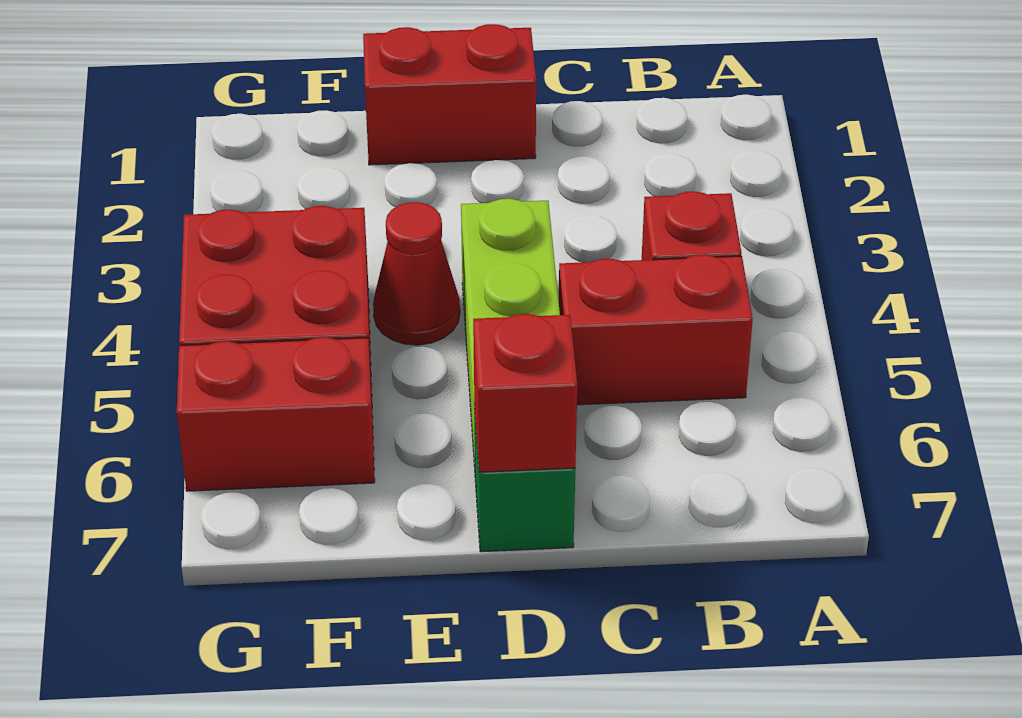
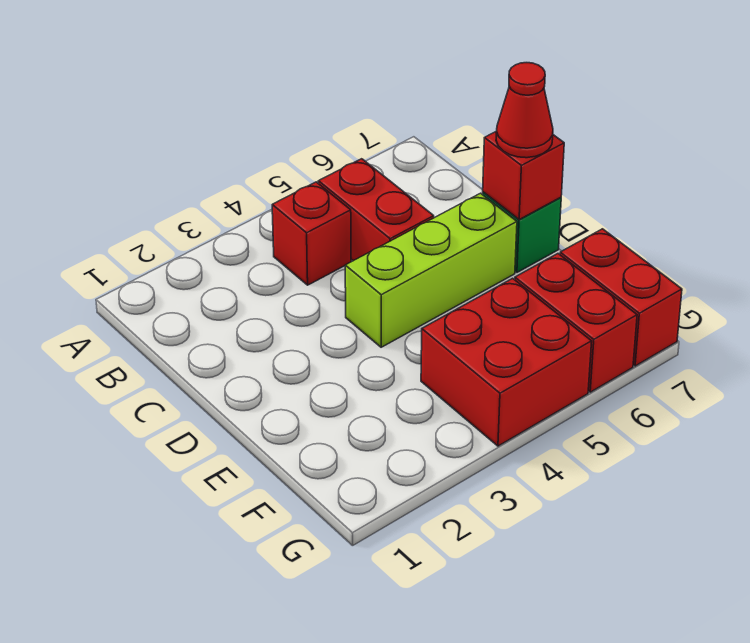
red brick D1:E1 level 1 -> red brick F7:G7 level 1
red cone E4 level 1 -> red cone D7 level 3

